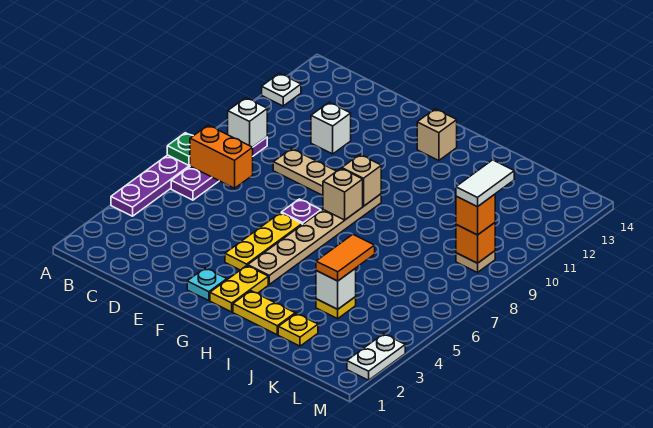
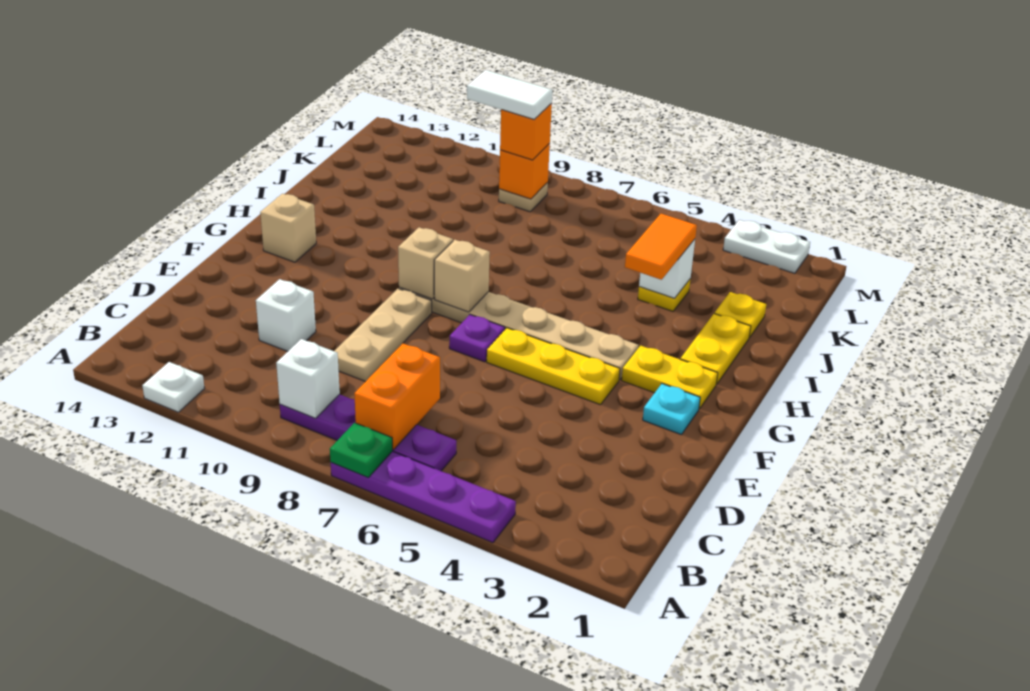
orange tile J4:J5 level 3 -> orange tile I4:J4 level 3

